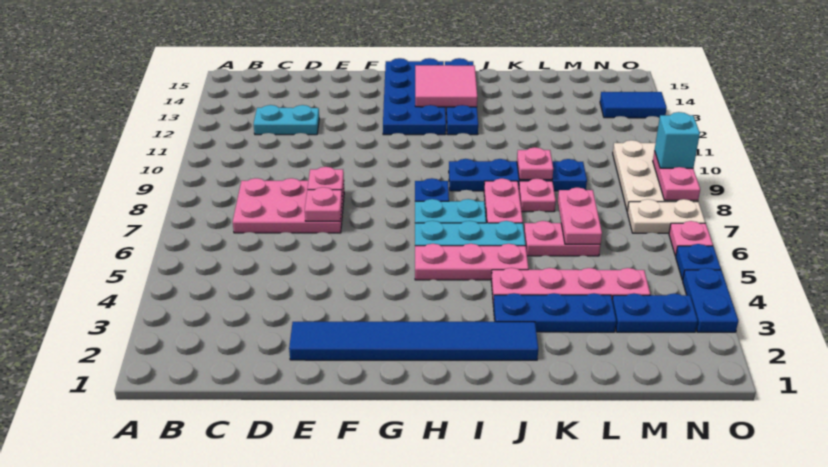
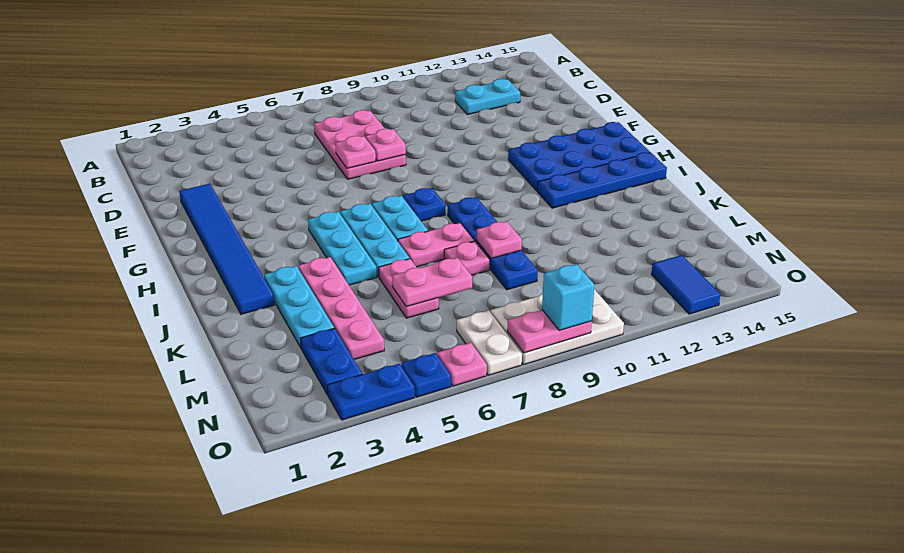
cyan plate C12:D12 level 1 -> cyan plate C12:C13 level 1
pink plate H5:J5 level 1 -> cyan plate H5:J5 level 1
pink tile H13:I14 level 2 -> none
blue plate J3:L3 level 1 -> cyan plate J3:L3 level 1

